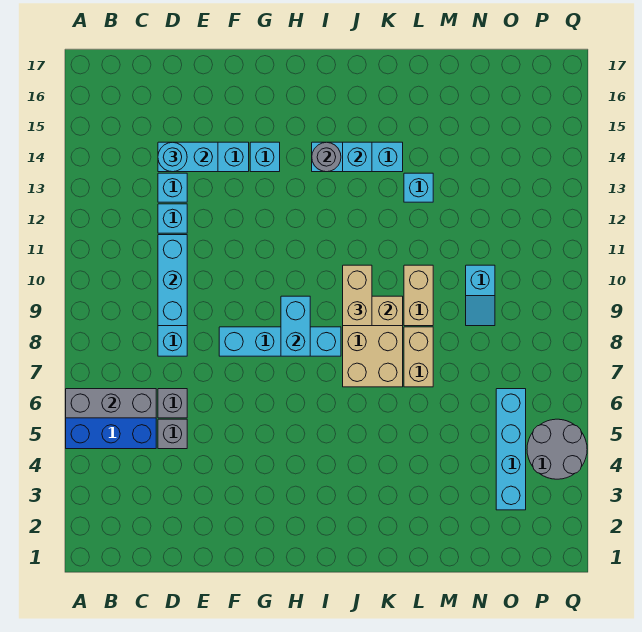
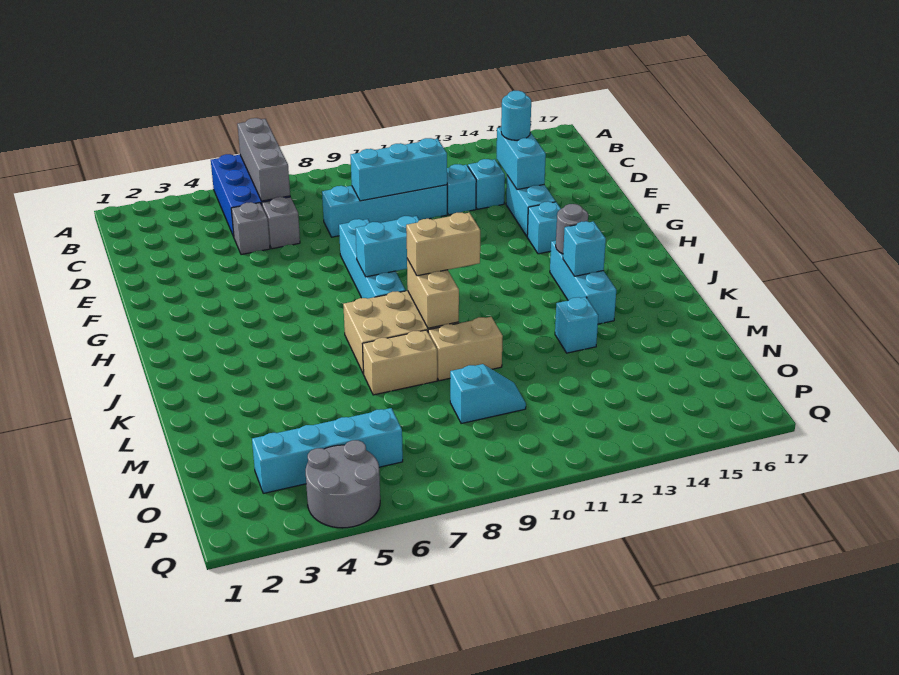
cyan slope N9:N10 level 1 top 10 -> cyan slope N9:N10 level 1 top 9

